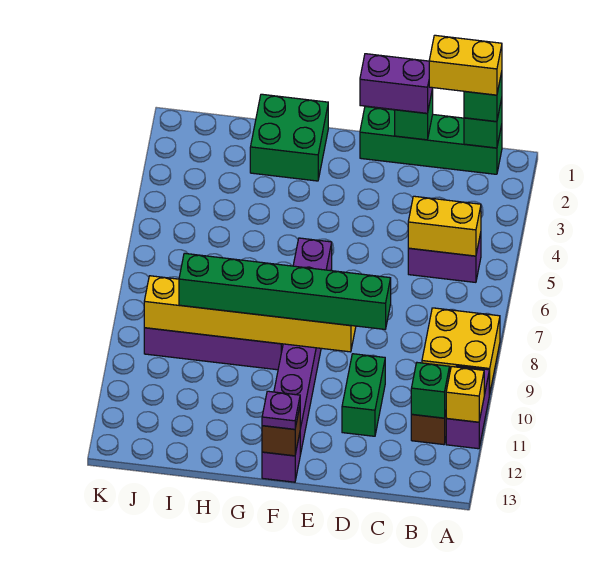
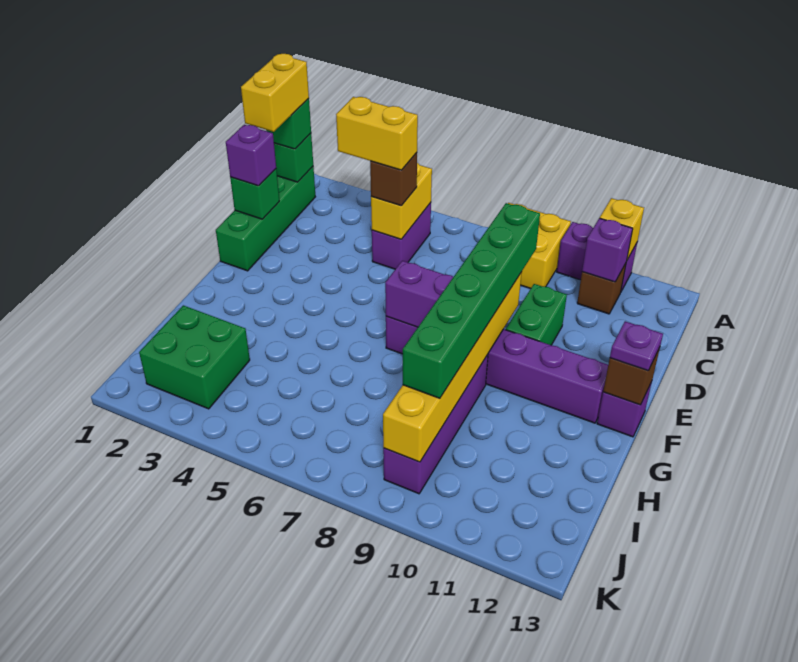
green brick B11 level 2 -> purple brick B11 level 2
none -> yellow brick C4:C5 level 4
none -> brown brick C5 level 3
purple brick D1:E1 level 3 -> purple brick D1 level 3
green brick D10:D11 level 1 -> green brick D10:E10 level 1
green brick G1:H2 level 1 -> green brick I2:J3 level 1

